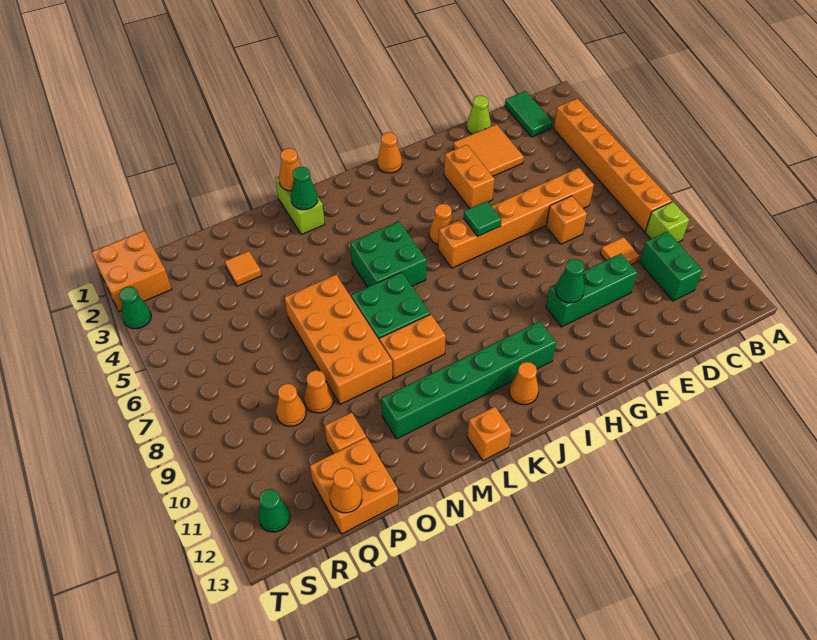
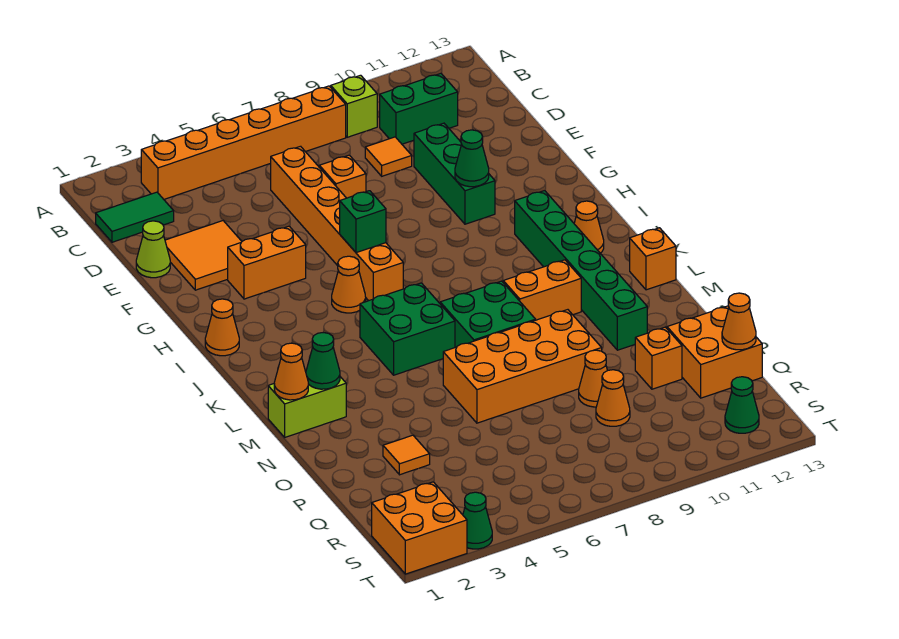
green tile H6 level 2 -> green brick H6 level 2
orange brick L9:M9 level 1 -> orange brick L9:L10 level 1

